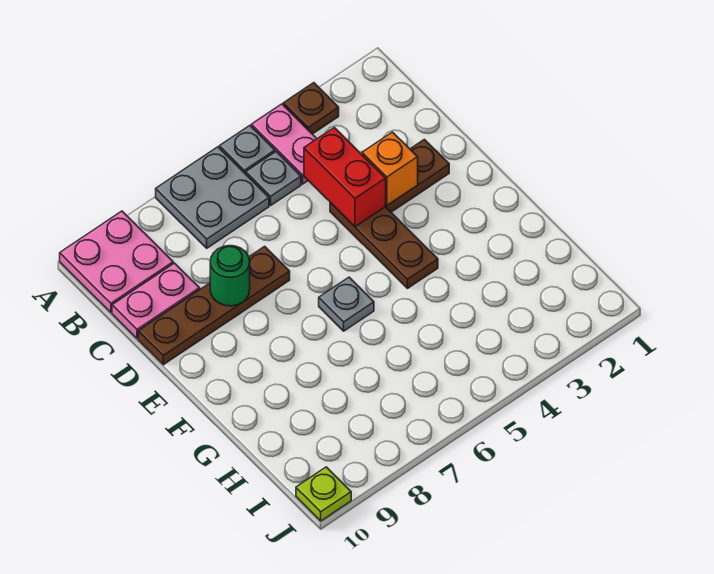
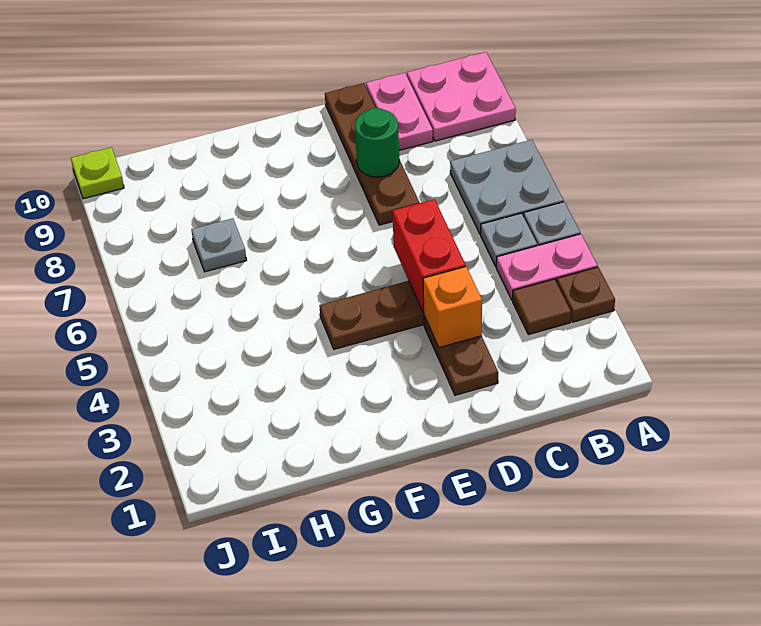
none -> brown tile B3 level 1
red brick C4:D4 level 2 -> red brick D4:D5 level 2
grey plate F6 level 1 -> grey plate H7 level 1

